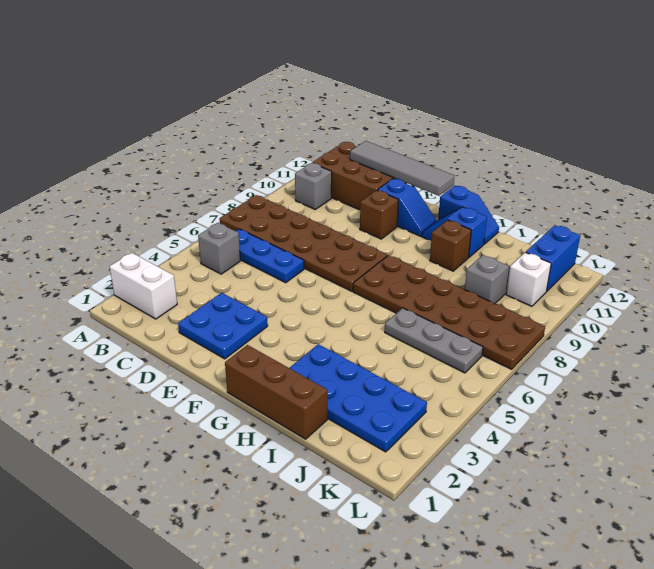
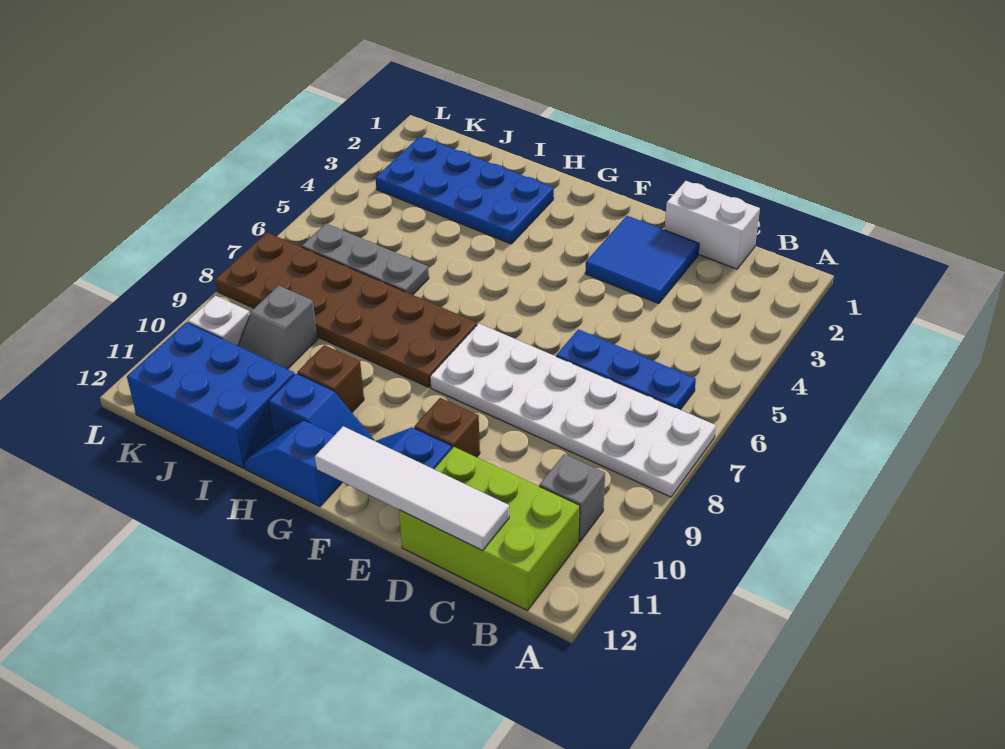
white brick A2:B2 level 1 -> white brick C1:D1 level 1
brown plate A7:F8 level 1 -> white plate A7:F8 level 1
grey brick B5 level 1 -> none
brown brick B11:D12 level 1 -> lime brick B11:D12 level 1
grey tile C12:F12 level 2 -> white tile C12:F12 level 2
blue plate D2:E3 level 1 -> blue tile D2:E3 level 1
brown brick G1:I1 level 1 -> none
blue brick K11:K12 level 1 -> blue brick I11:K12 level 1

